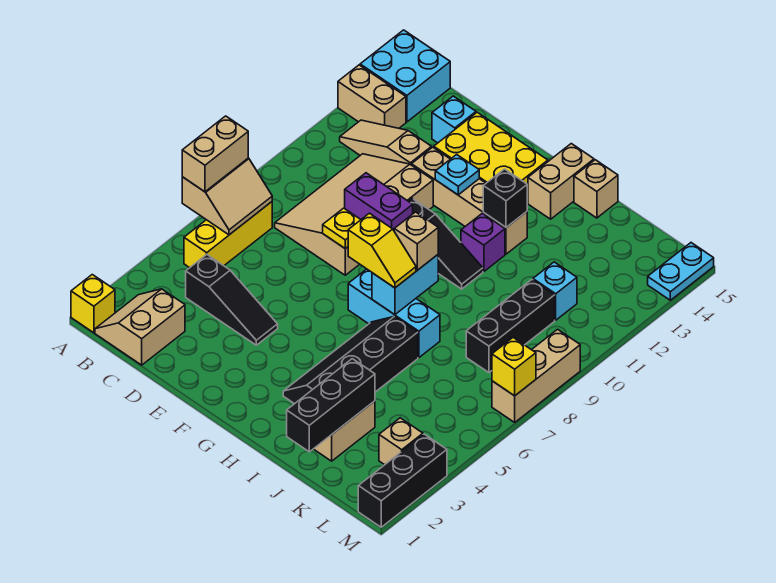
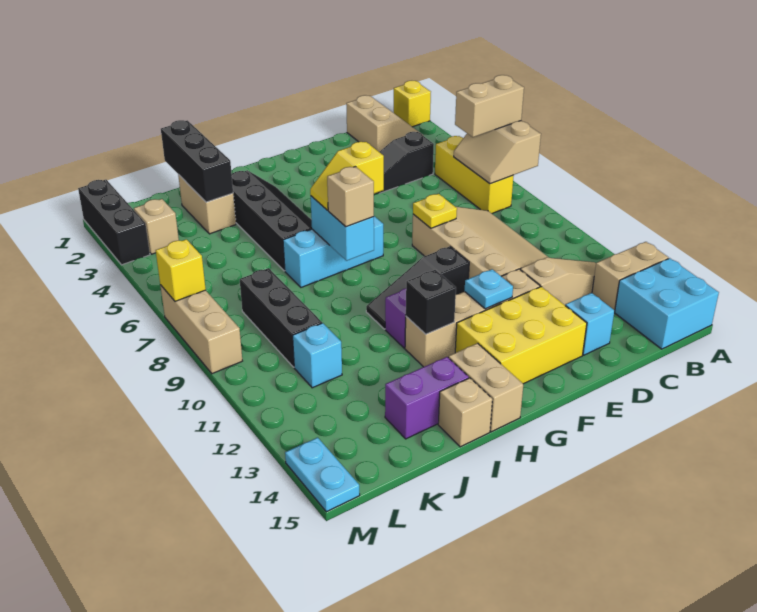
tan brick A6:A7 level 3 -> tan brick A6:B6 level 3
purple brick E9:F9 level 2 -> purple brick I14:J14 level 1

